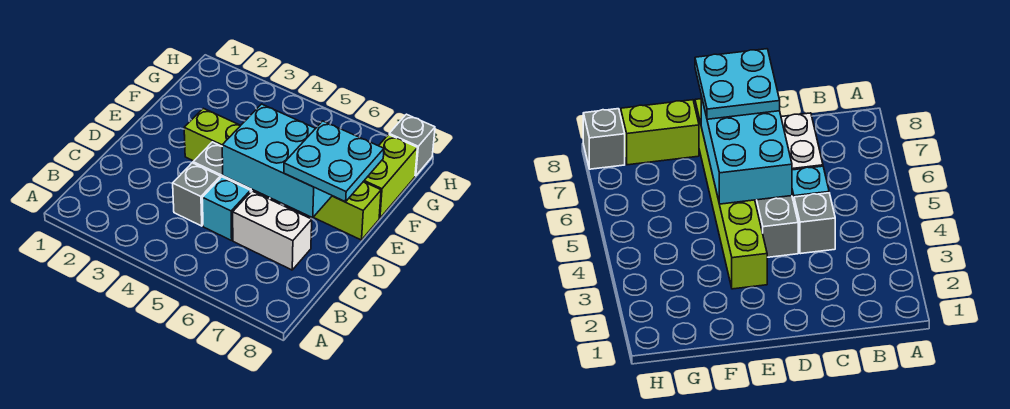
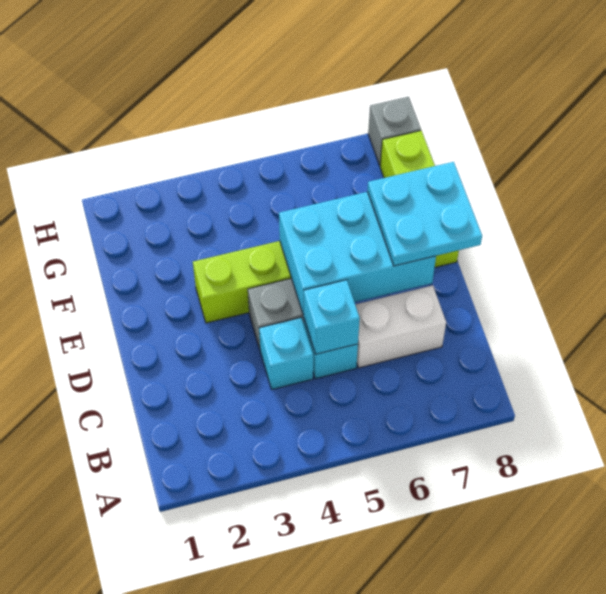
grey brick C4 level 1 -> cyan brick C4 level 1
none -> cyan brick C5 level 2

